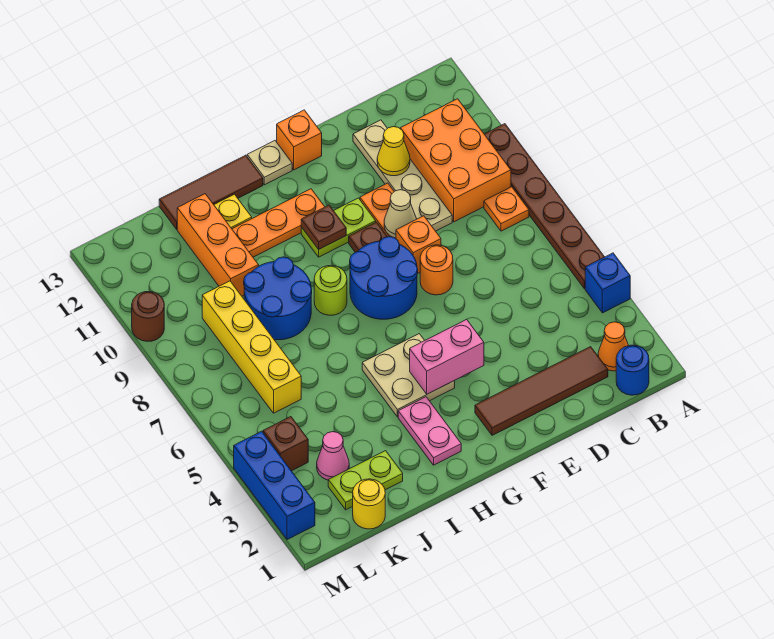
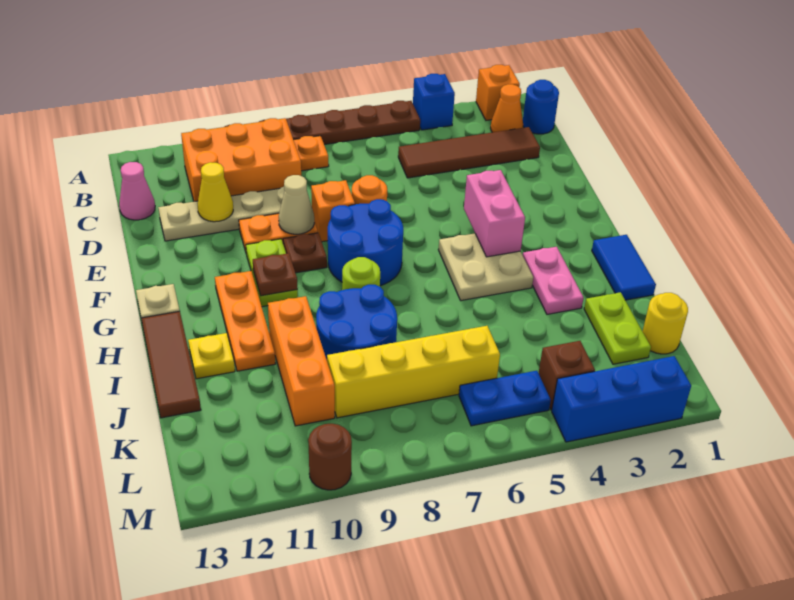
brown tile C2:F2 level 1 -> brown tile C2:C5 level 1
orange brick F13 level 1 -> orange brick A2 level 1
none -> blue tile H1:I1 level 1
pink plate H2:H3 level 1 -> pink plate H3:I3 level 1
orange brick J10:J12 level 1 -> orange brick I10:K10 level 1
pink cone K3 level 1 -> pink cone C13 level 1
none -> blue plate L5:L6 level 1

